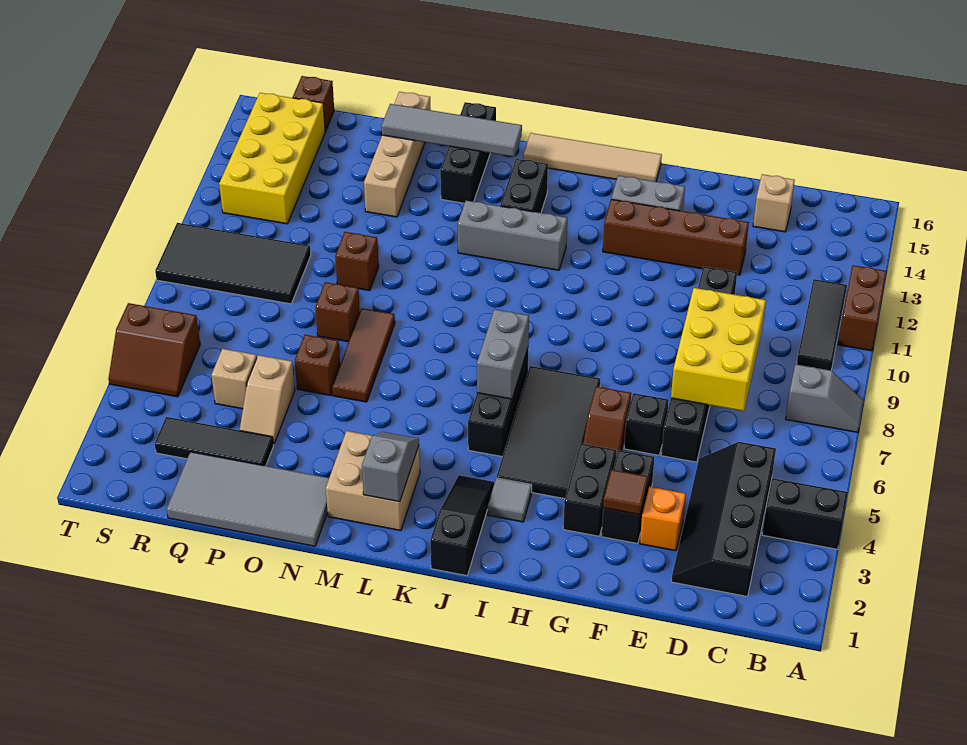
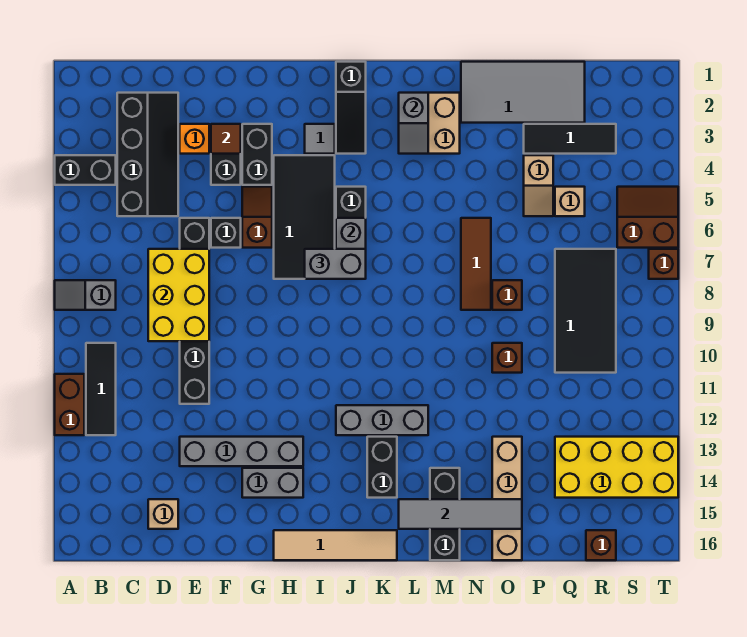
brown brick E13:H13 level 1 -> grey brick E13:H13 level 1
none -> grey brick I7:J7 level 3
brown brick O6 level 1 -> brown brick T7 level 1
tan slope P4:P5 level 1 top 5 -> tan slope P4:P5 level 1 top 4
black tile Q9:T10 level 1 -> black tile Q7:R10 level 1
yellow brick R12:S15 level 1 -> yellow brick Q13:T14 level 1

